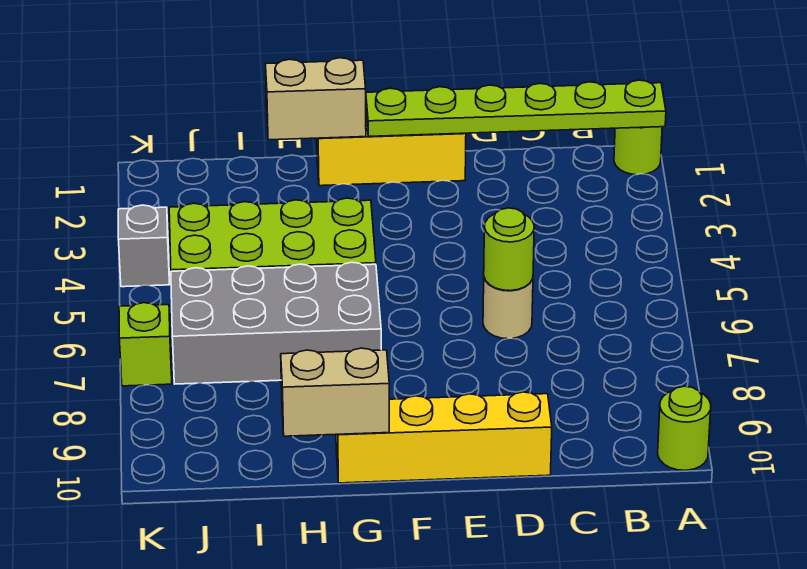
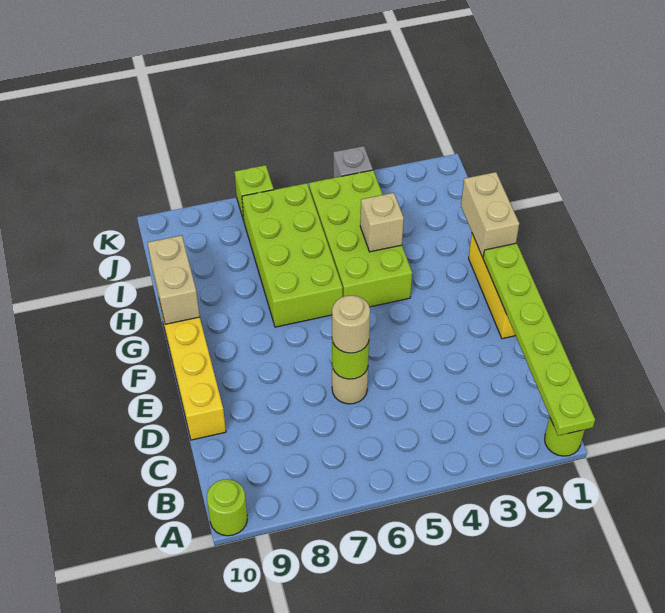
none -> tan round brick D6 level 3
grey brick G6:J7 level 1 -> lime brick G6:J7 level 1
none -> tan brick H4 level 2

